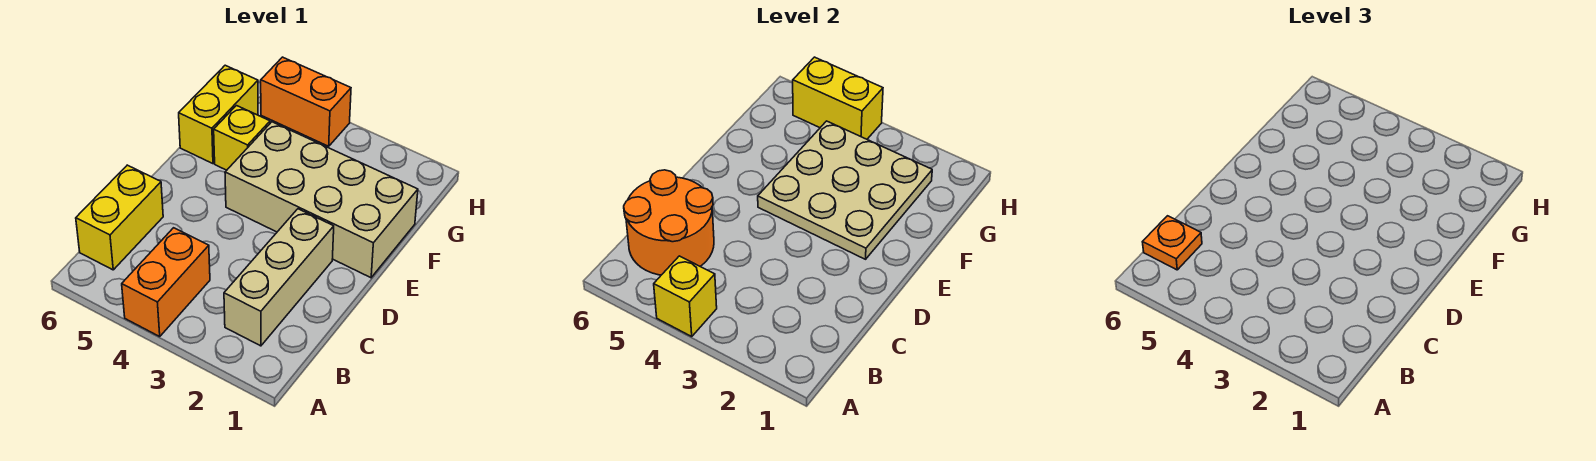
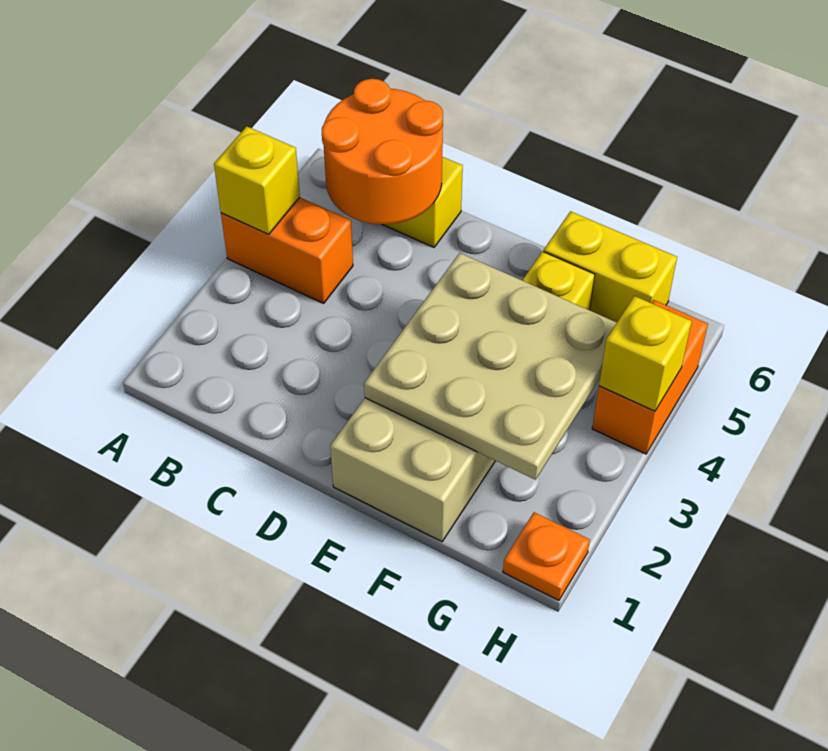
tan brick B2:D2 level 1 -> none
orange plate B6 level 3 -> orange plate H1 level 1
yellow brick H4:H5 level 2 -> yellow brick H4 level 2

